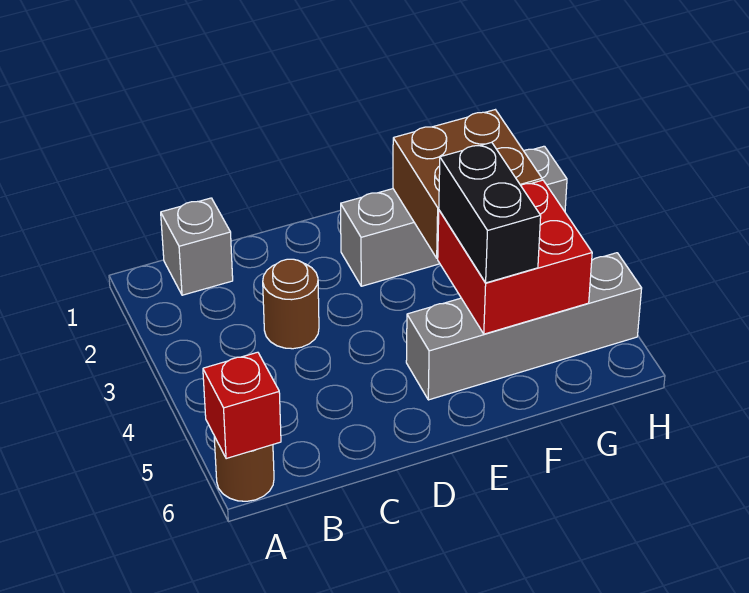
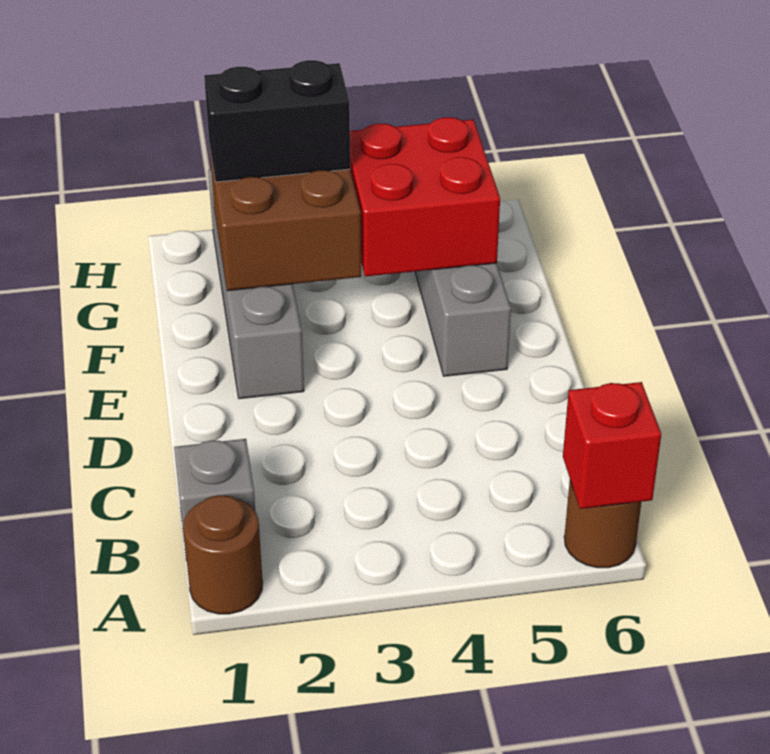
brown round brick C3 level 1 -> brown round brick A1 level 1
black brick F4:F5 level 3 -> black brick G2:G3 level 3

